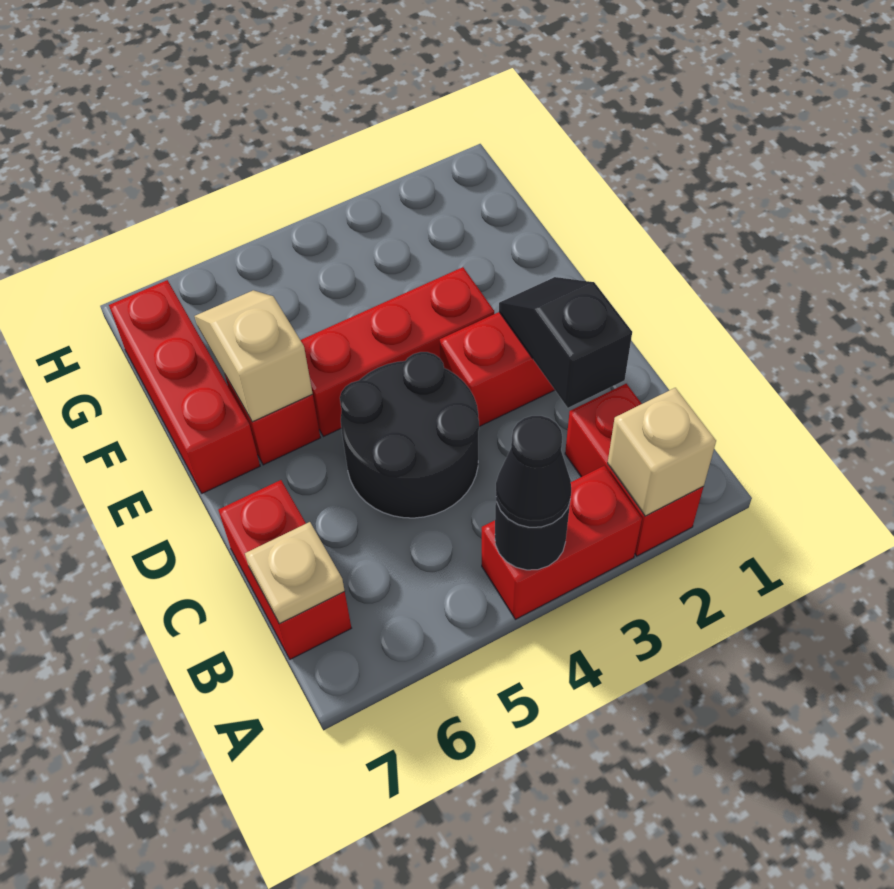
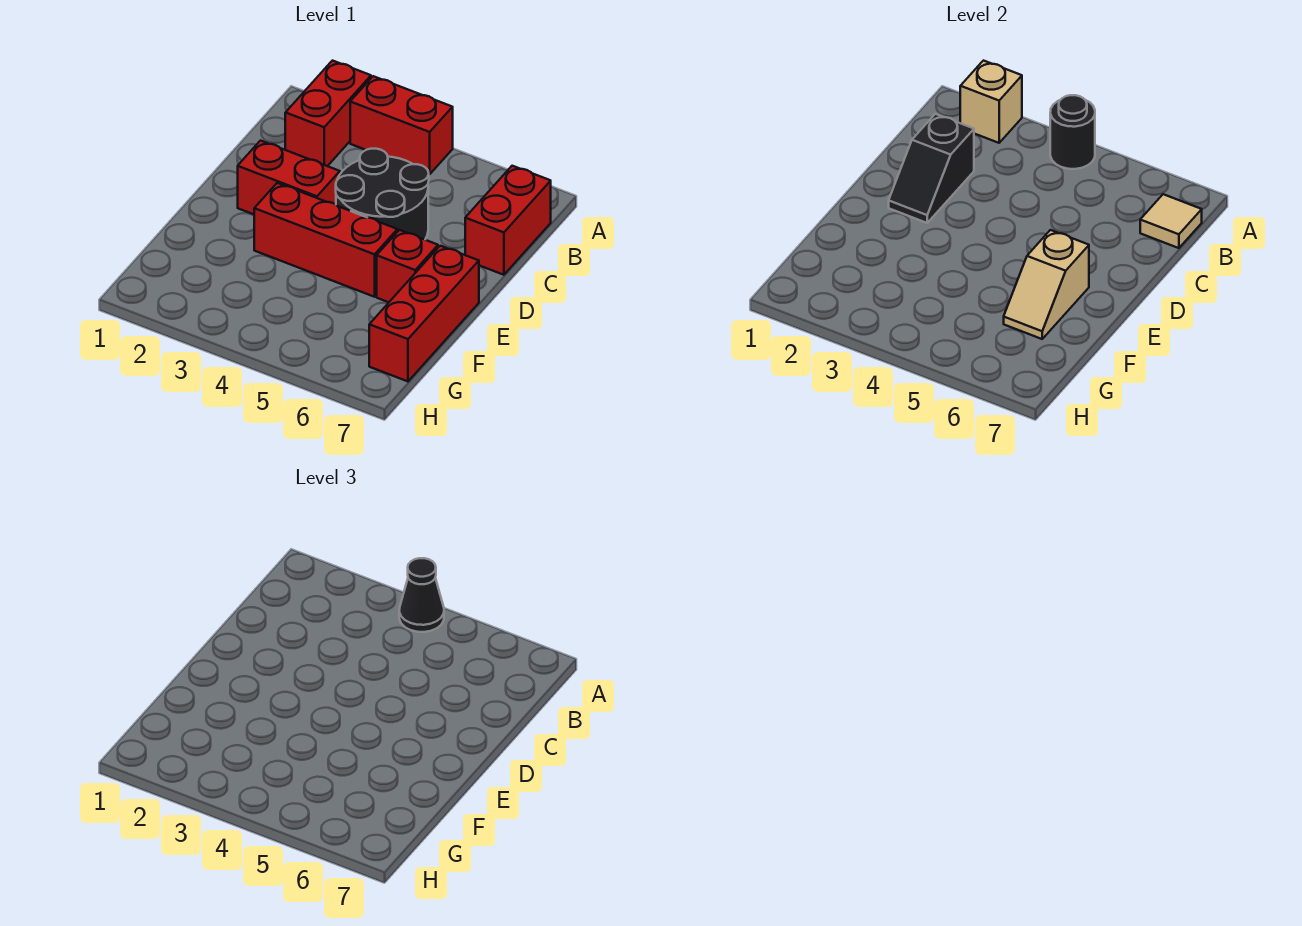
tan plate B7 level 2 -> tan tile B7 level 2

